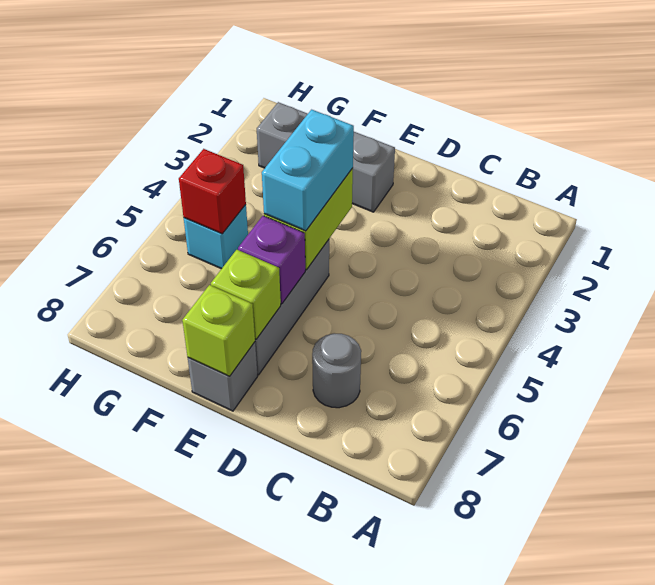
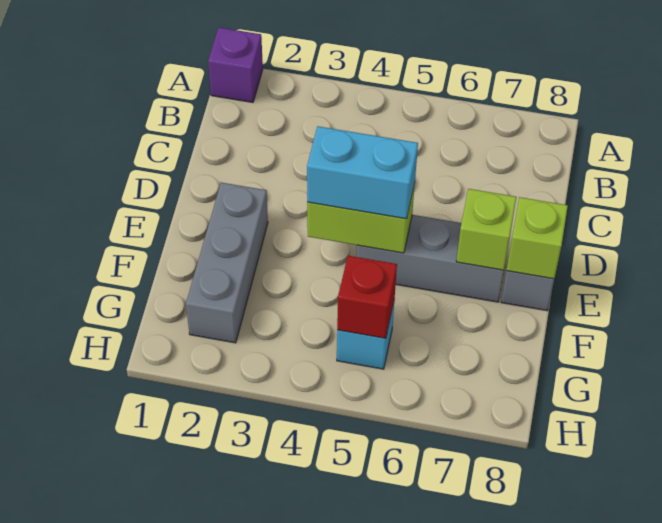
grey round brick C7 level 1 -> none
purple brick E6 level 2 -> purple brick A1 level 1

